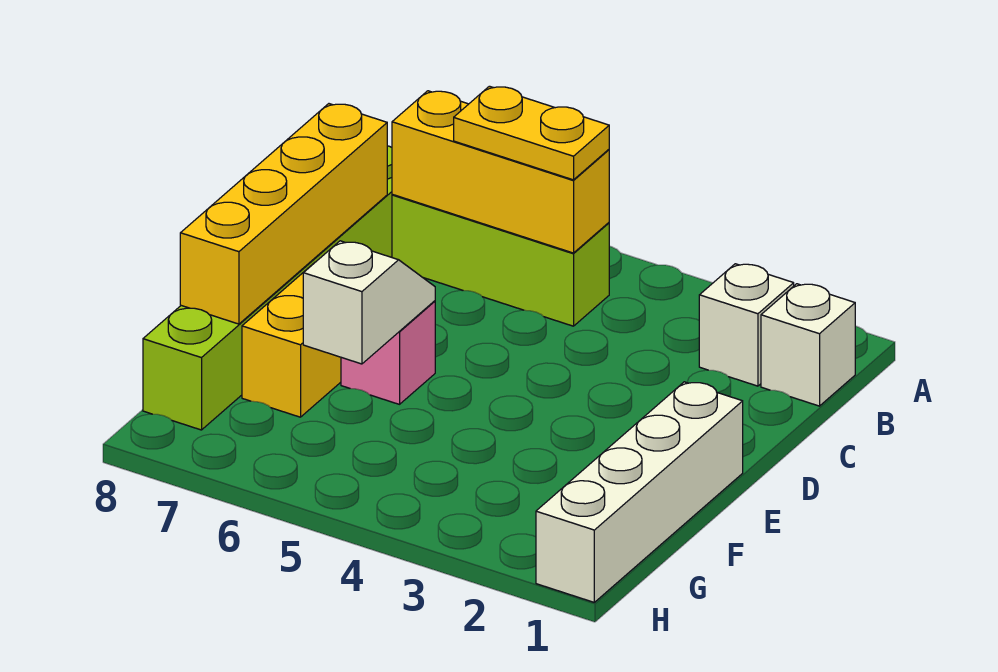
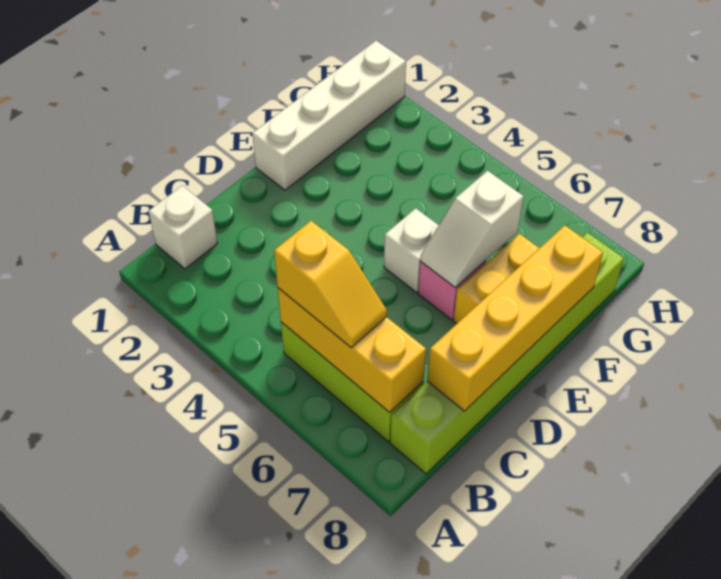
white brick B2 level 1 -> white brick E5 level 1
yellow plate B5:B6 level 3 -> yellow slope B5:B6 level 3 top 5

